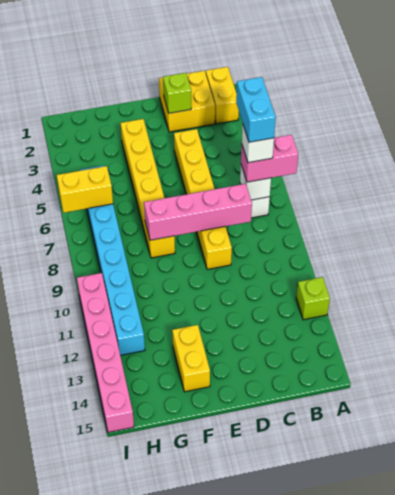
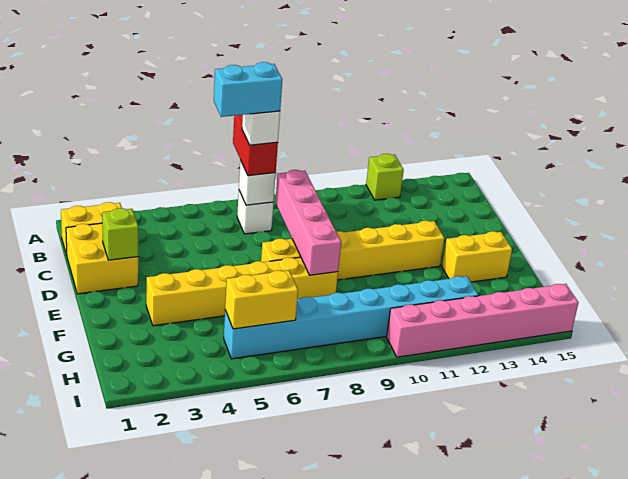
pink brick A7:B7 level 3 -> red brick A7:B7 level 3
yellow brick D4:D9 level 1 -> yellow brick E7:E12 level 1
yellow brick H6:I6 level 2 -> yellow brick H5:H6 level 2

